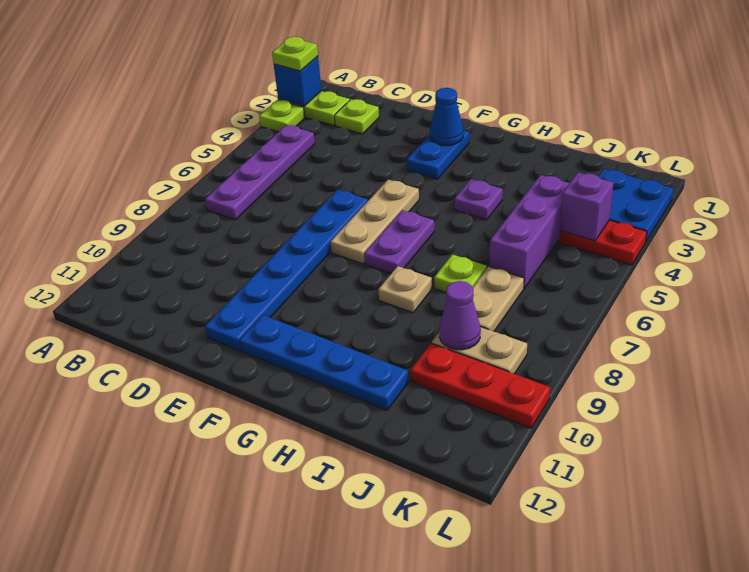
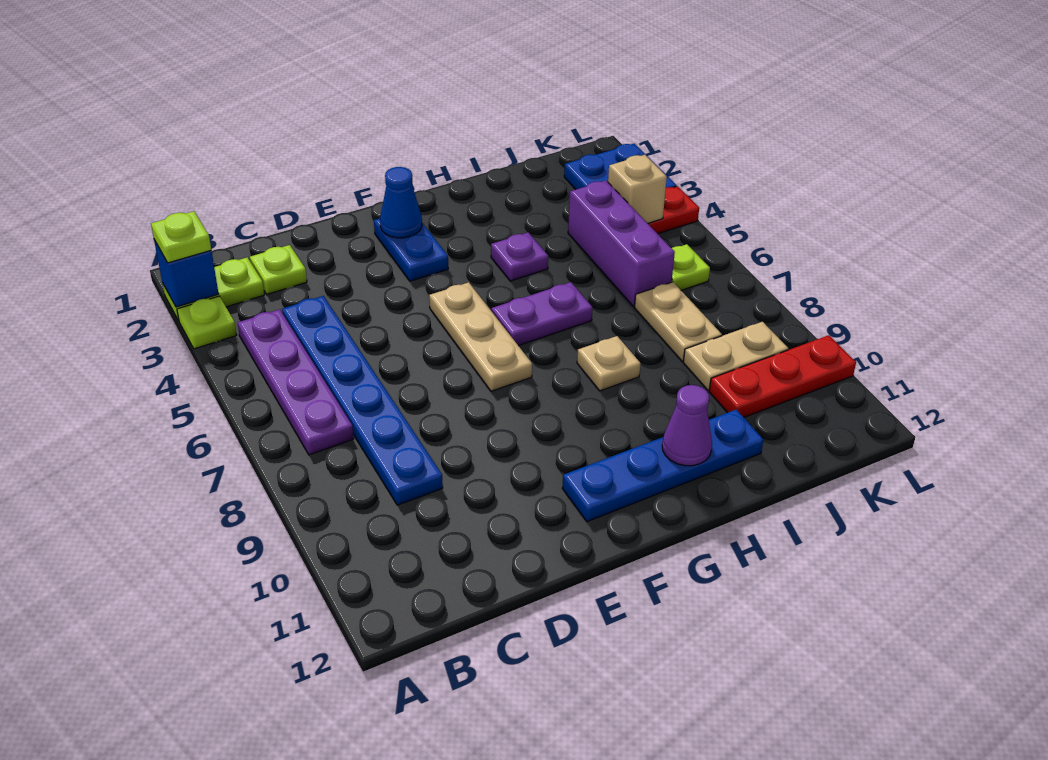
blue plate E6:E11 level 1 -> blue plate C4:C9 level 1
purple plate G6:G7 level 1 -> purple plate G6:H6 level 1
lime plate I7 level 1 -> lime plate K6 level 1
purple cone J9 level 2 -> purple cone H11 level 2
purple brick K4 level 2 -> tan brick K4 level 2

